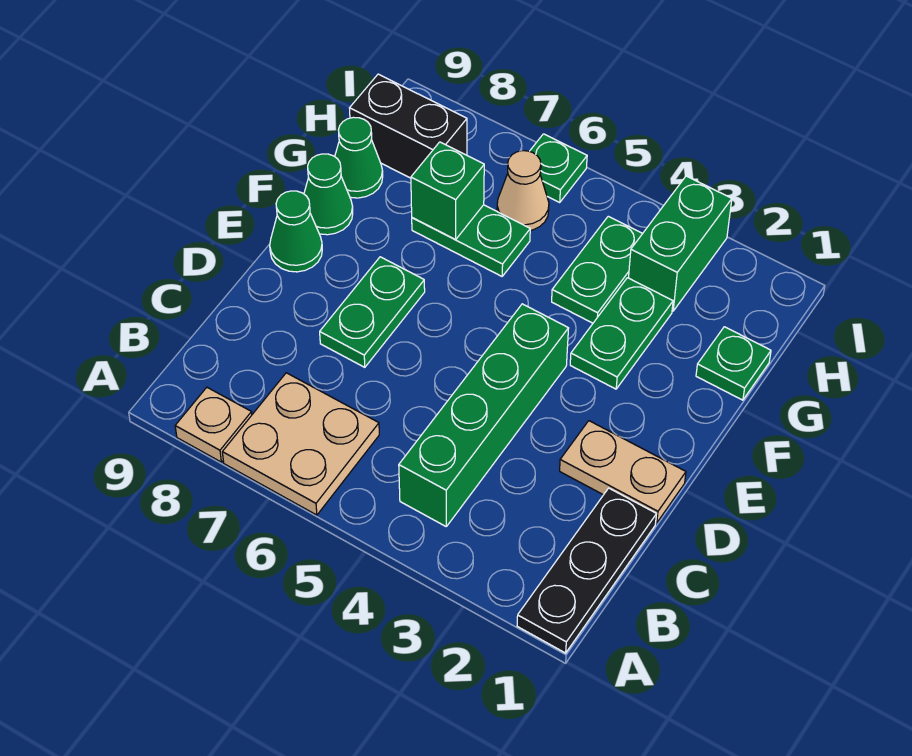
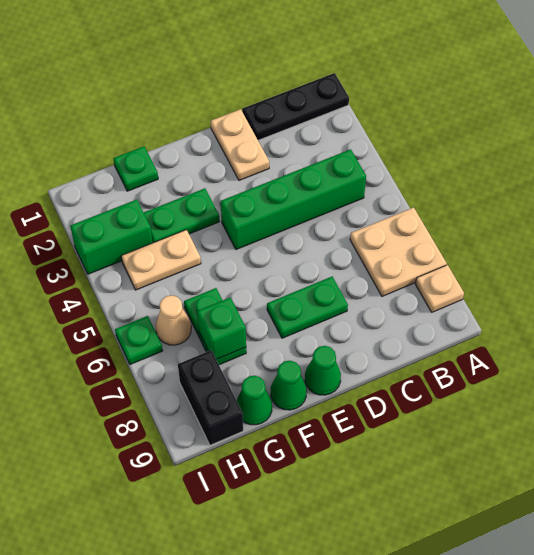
green plate G4:H4 level 1 -> tan plate G4:H4 level 1

